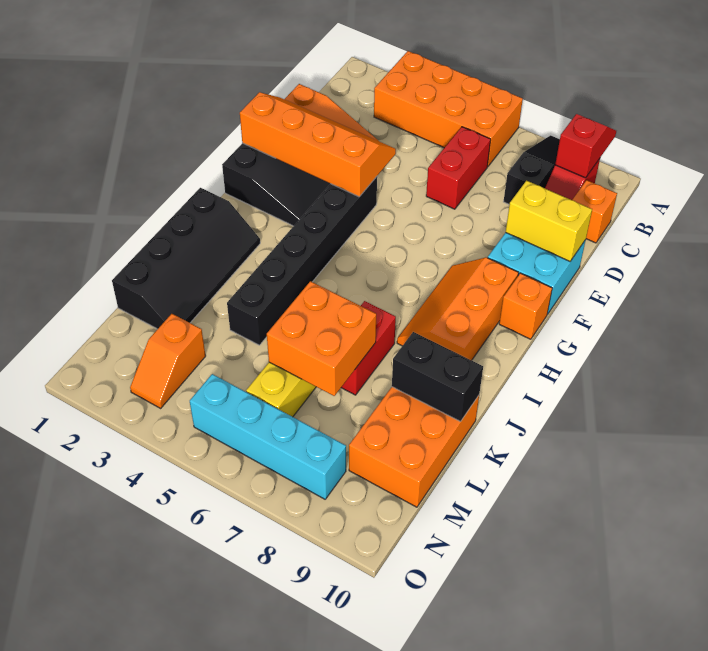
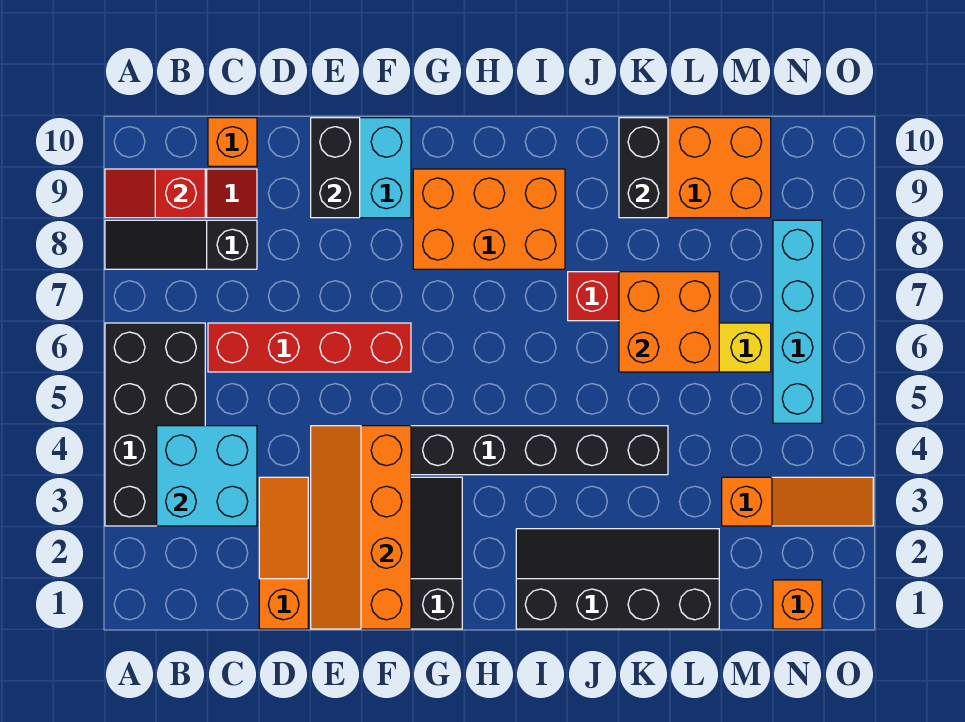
orange brick A3:B6 level 1 -> black brick A3:B6 level 1
none -> cyan brick B3:C4 level 2
red brick C6:D6 level 1 -> red brick C6:F6 level 1
yellow brick E9:E10 level 2 -> black brick E9:E10 level 2
orange slope G8:I9 level 1 top 9 -> orange brick G8:I9 level 1
orange brick G10 level 1 -> orange brick N1 level 1
orange slope M3:N3 level 1 top M -> orange slope M3:O3 level 1 top M

